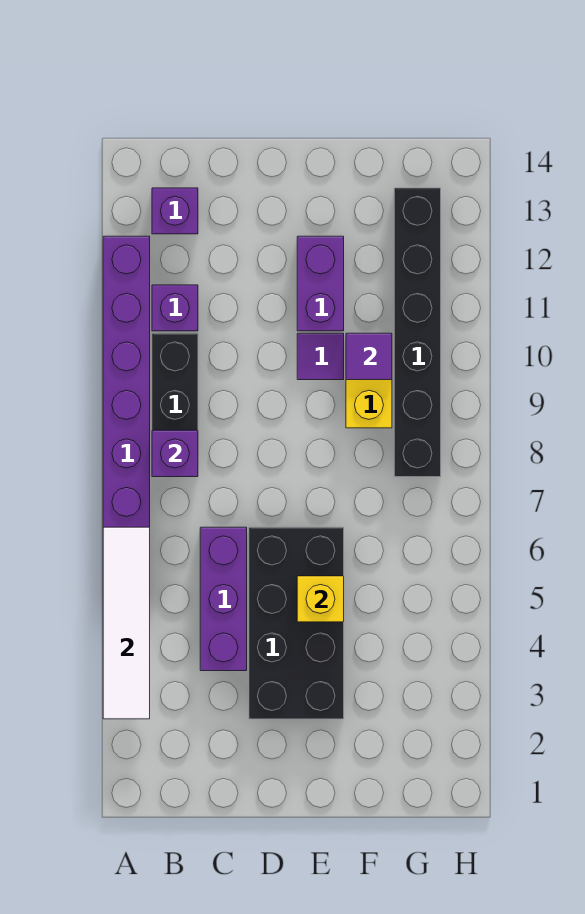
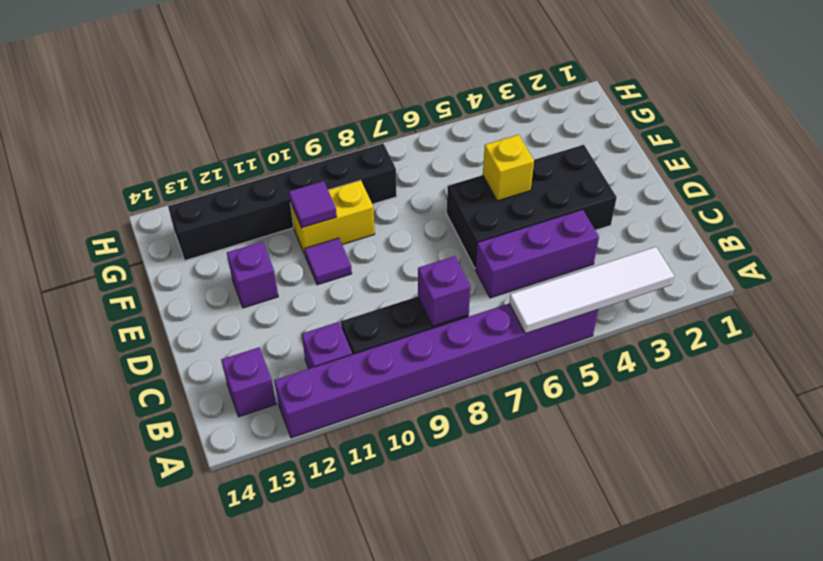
purple brick E11:E12 level 1 -> purple brick E12 level 1

